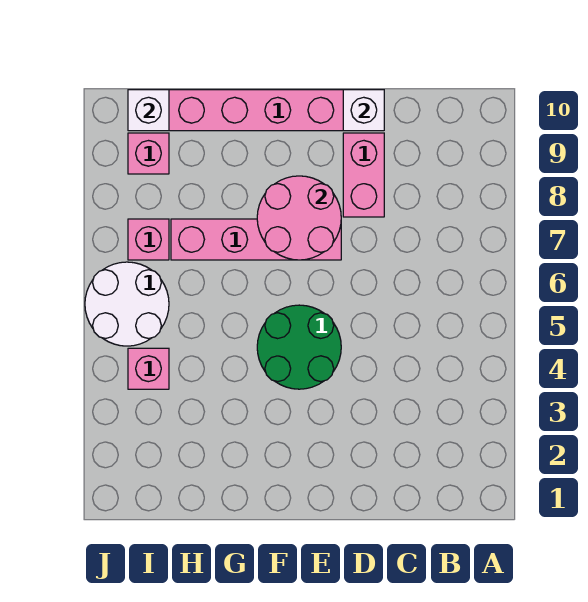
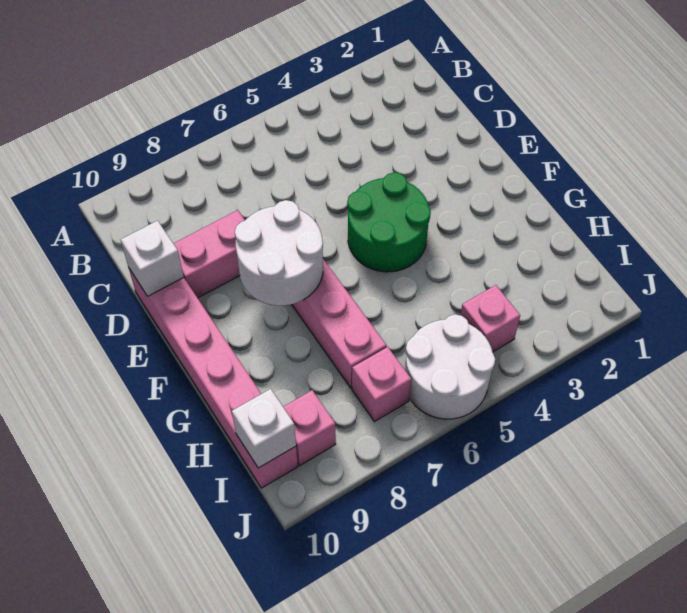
pink round brick E7:F8 level 2 -> white round brick E7:F8 level 2

